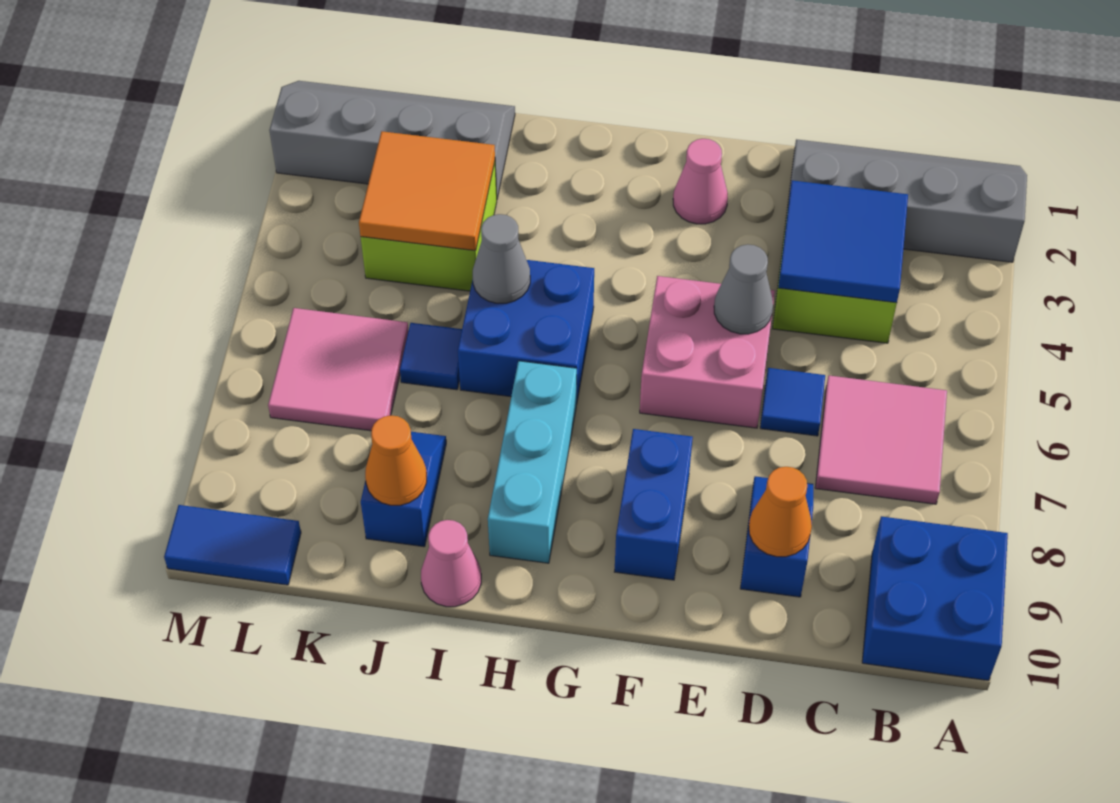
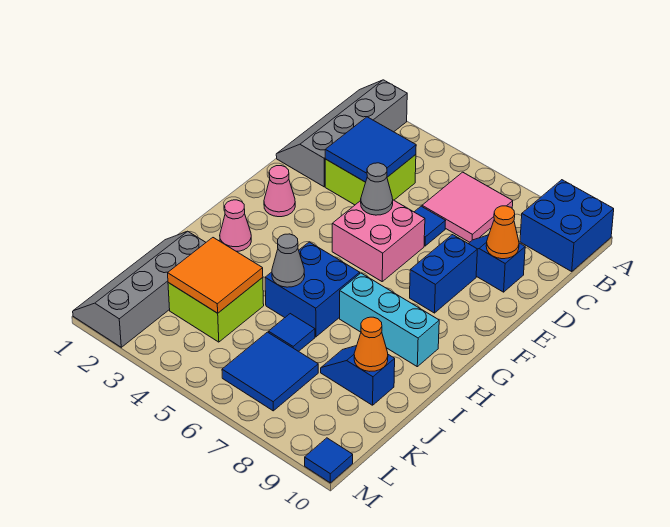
blue brick F8:F9 level 1 -> blue brick E8:F8 level 1
pink cone I10 level 1 -> pink cone H2 level 1
pink tile K6:L7 level 1 -> blue tile K6:L7 level 1
blue tile L10:M10 level 1 -> blue tile M10 level 1

